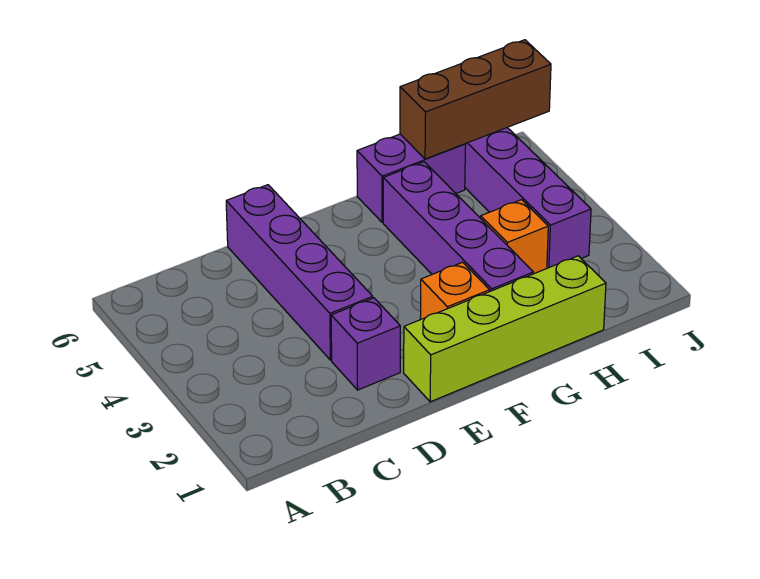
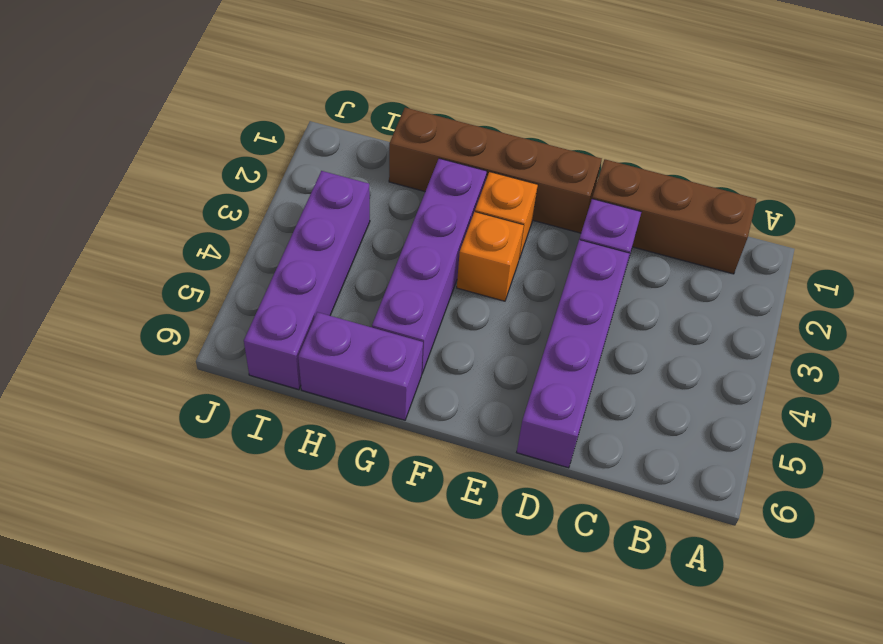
lime brick E1:H1 level 1 -> brown brick E1:H1 level 1
orange brick H3 level 1 -> orange brick F3 level 1
brown brick H6:J6 level 2 -> brown brick B1:D1 level 1

